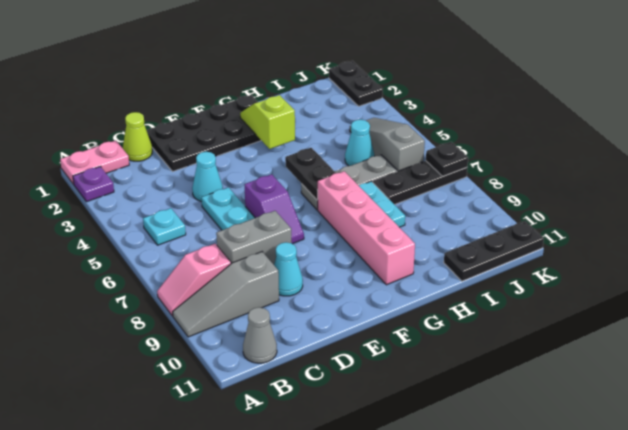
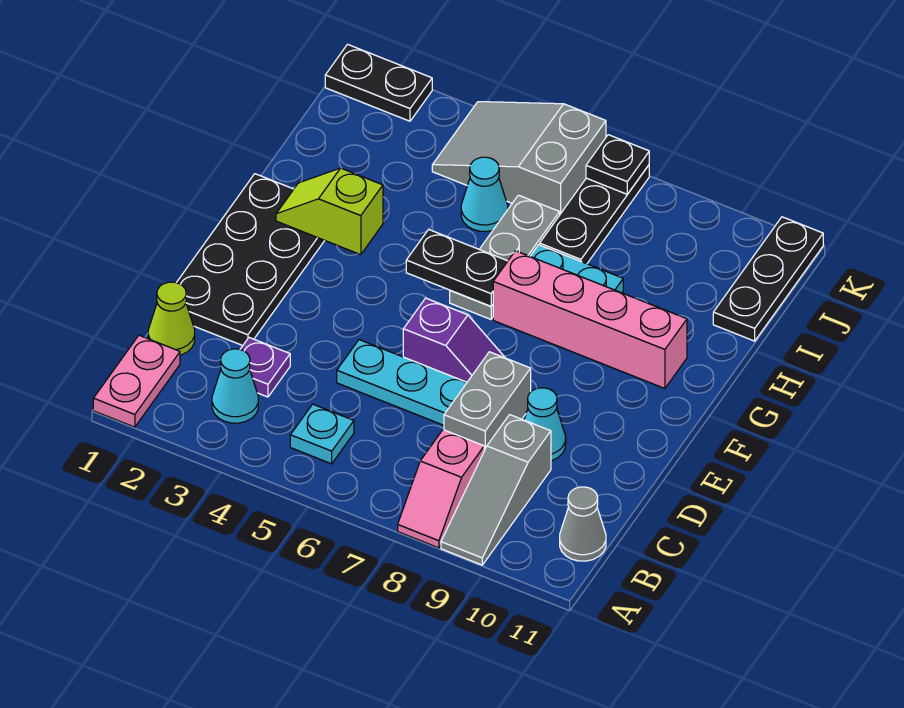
purple plate A2 level 1 -> purple plate C3 level 1
cyan cone D4 level 1 -> cyan cone B3 level 1
grey slope J4:J6 level 1 top 6 -> grey slope J4:K6 level 1 top 6

